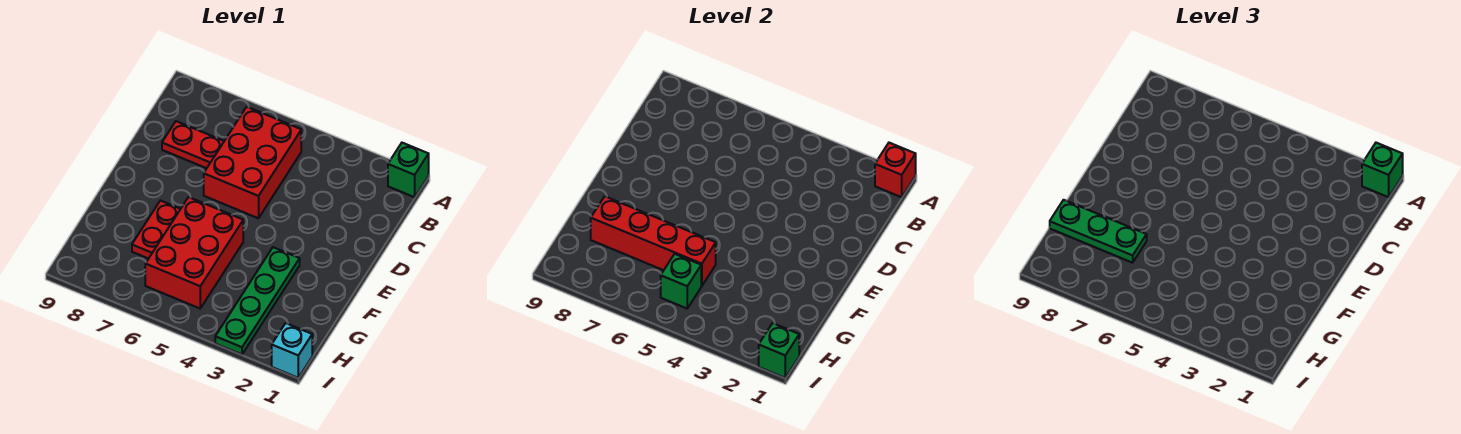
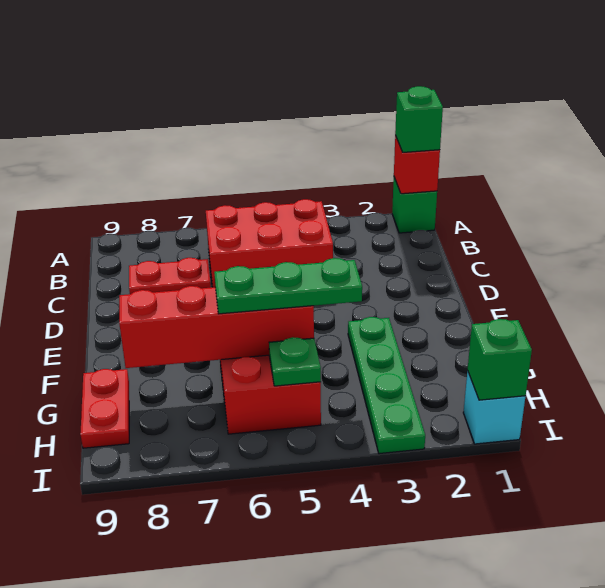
red brick B5:D6 level 1 -> red brick B4:C6 level 1
red plate F7:G7 level 1 -> red plate G9:H9 level 1
green plate G7:G9 level 3 -> green plate G4:G6 level 3
green brick H5 level 2 -> green plate H5 level 2

